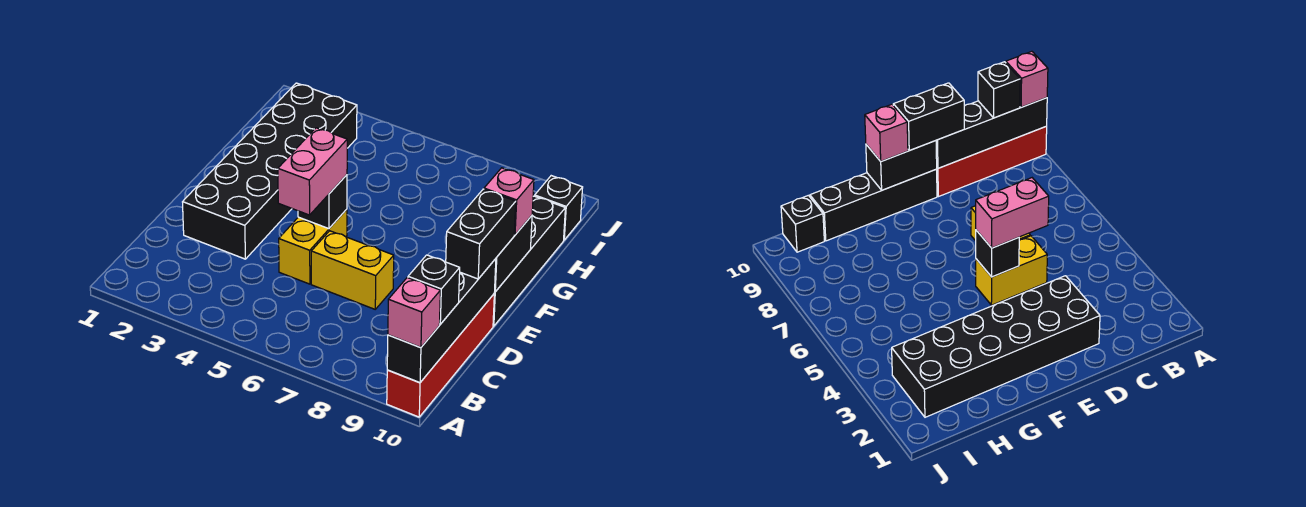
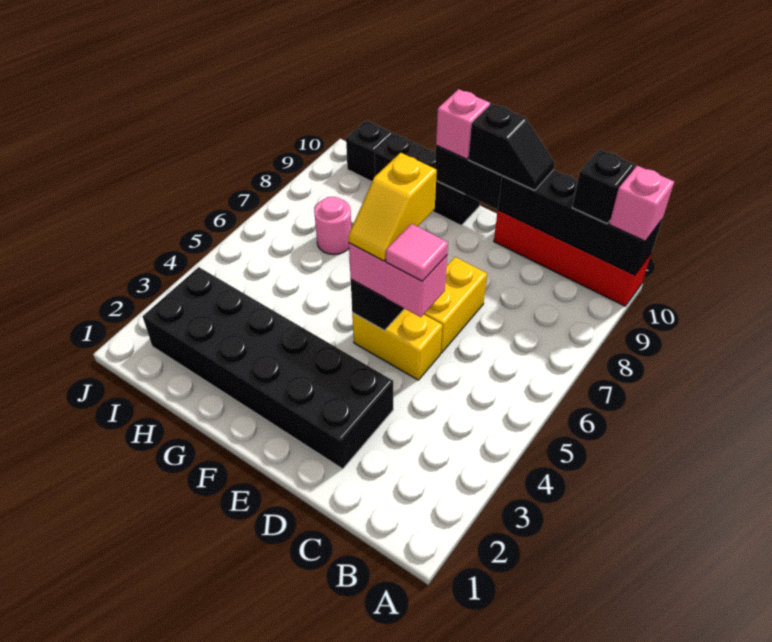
none -> pink tile D5 level 4
black brick D10:E10 level 3 -> black slope D10:E10 level 3 top E
none -> yellow slope E5:E6 level 4 top 6
black brick E10:H10 level 1 -> black brick F10:H10 level 1
none -> pink round brick H7 level 1

